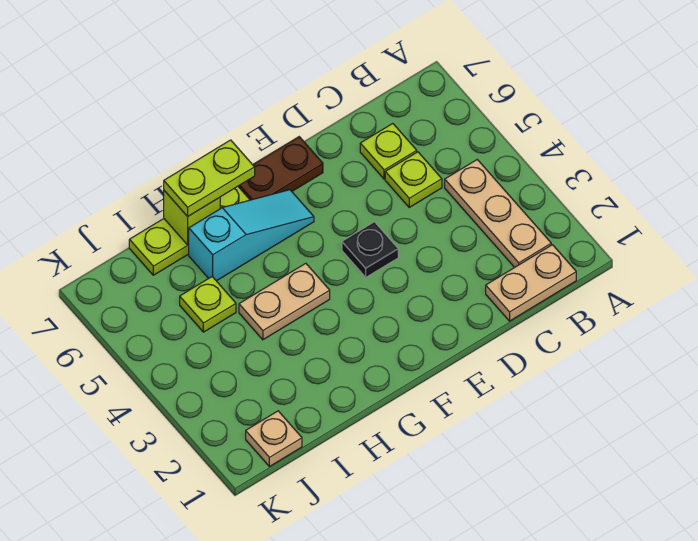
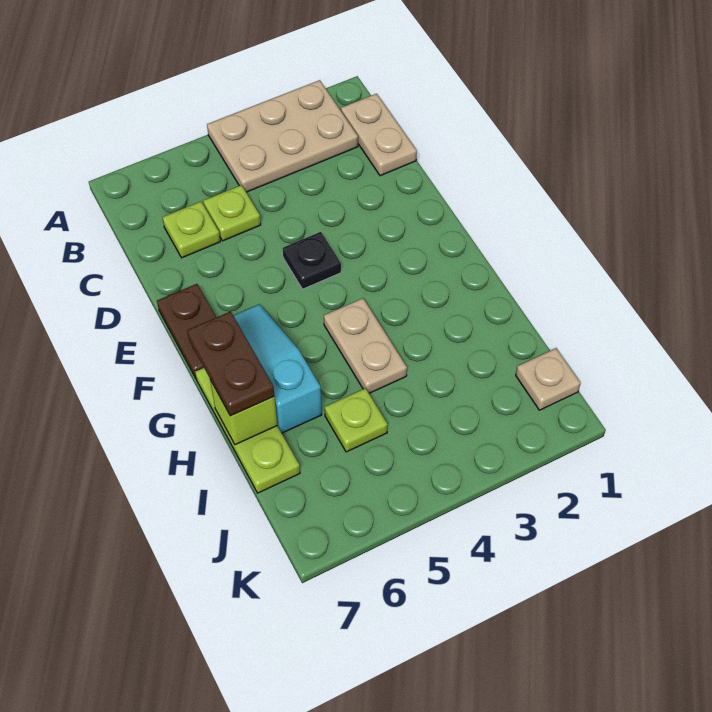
tan plate B2:B4 level 1 -> tan plate A2:B4 level 1
lime plate G7:H7 level 3 -> brown plate G7:H7 level 3

